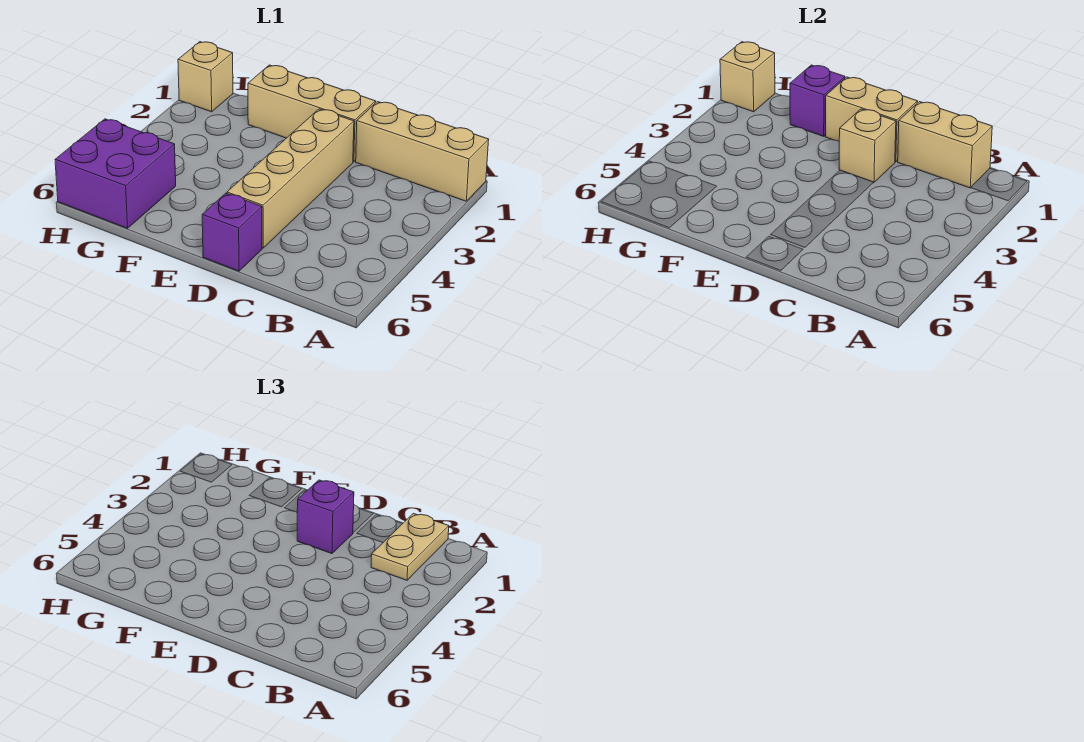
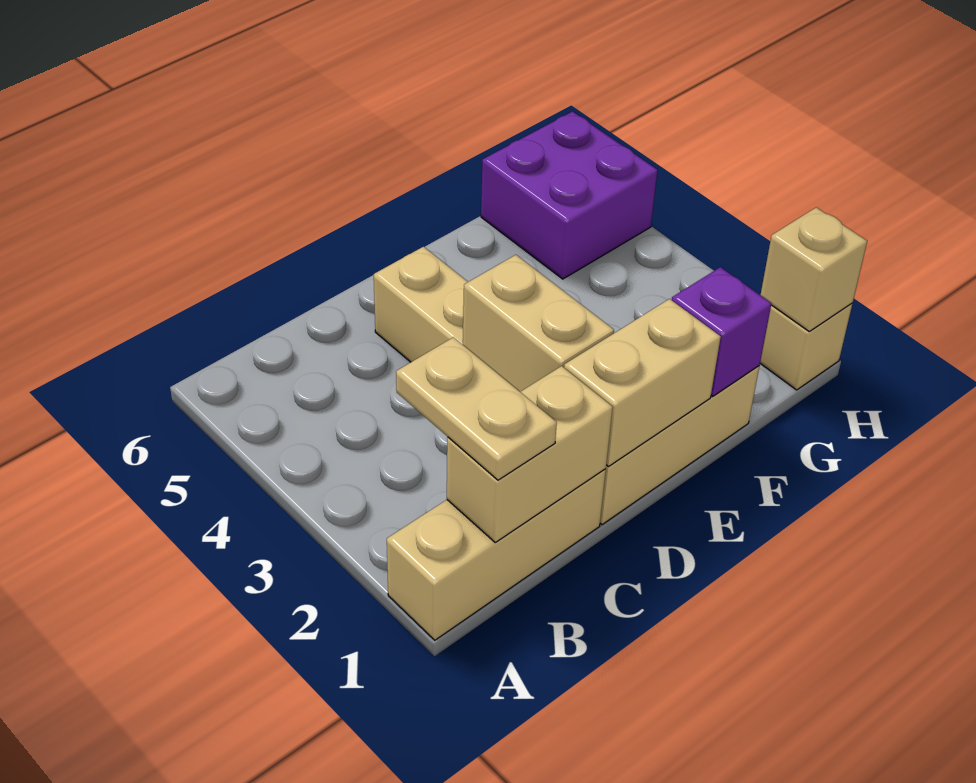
tan brick D2 level 2 -> tan brick D2:D3 level 2
purple brick D2 level 3 -> none
purple brick D6 level 1 -> none

